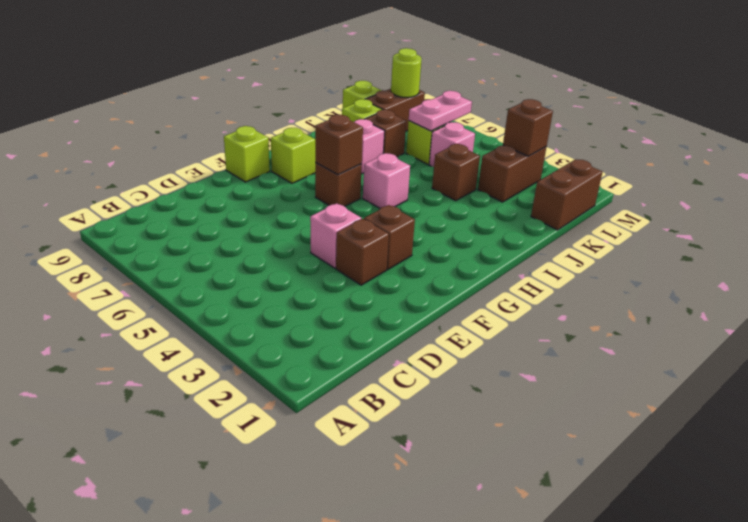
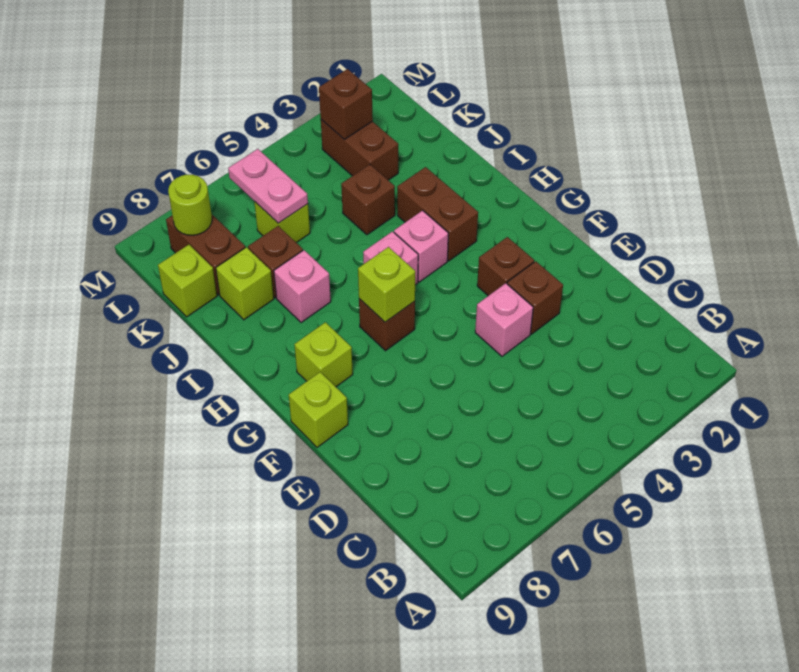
brown brick G6 level 2 -> lime brick G6 level 2
brown brick K1:L1 level 1 -> brown brick H3:I3 level 1
pink brick K5 level 1 -> pink brick H4 level 1

